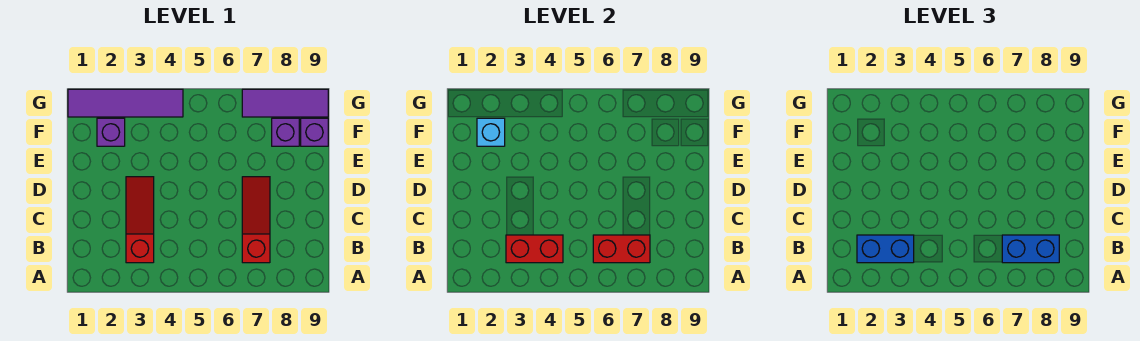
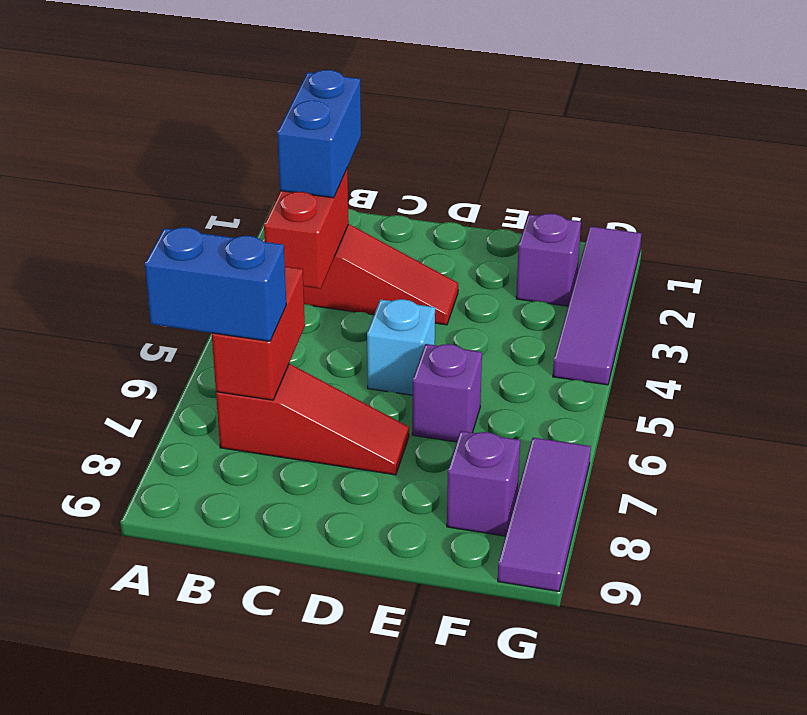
blue brick B7:B8 level 3 -> blue brick A7:B7 level 3
cyan brick F2 level 2 -> cyan brick D5 level 1
purple brick F9 level 1 -> purple brick E6 level 1

